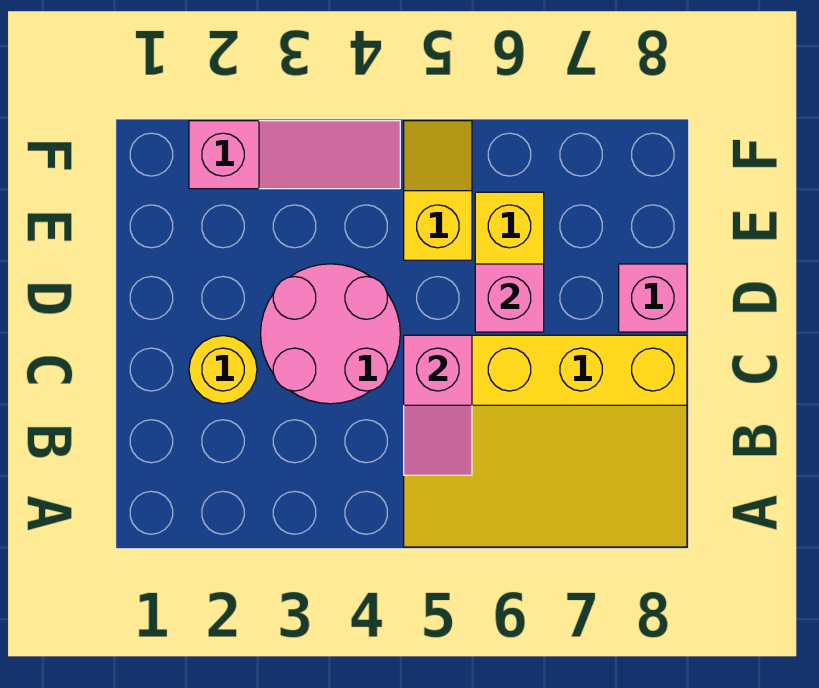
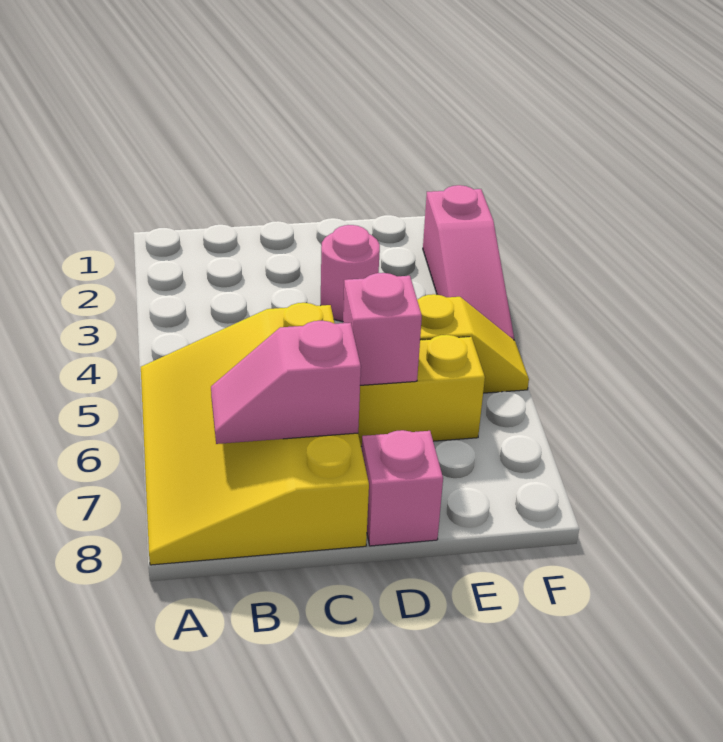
pink slope B5:C5 level 2 top C -> pink slope B7:C7 level 2 top C
yellow round brick C2 level 1 -> none
pink round brick C3:D4 level 1 -> pink round brick D3 level 1

